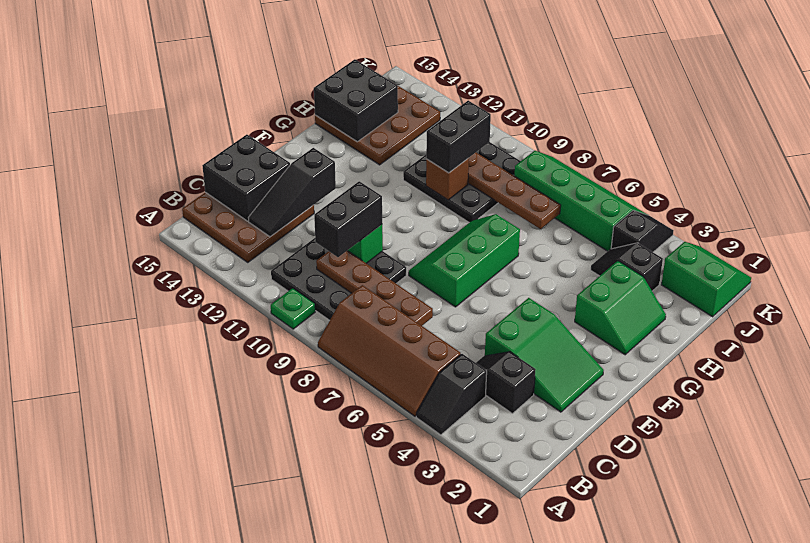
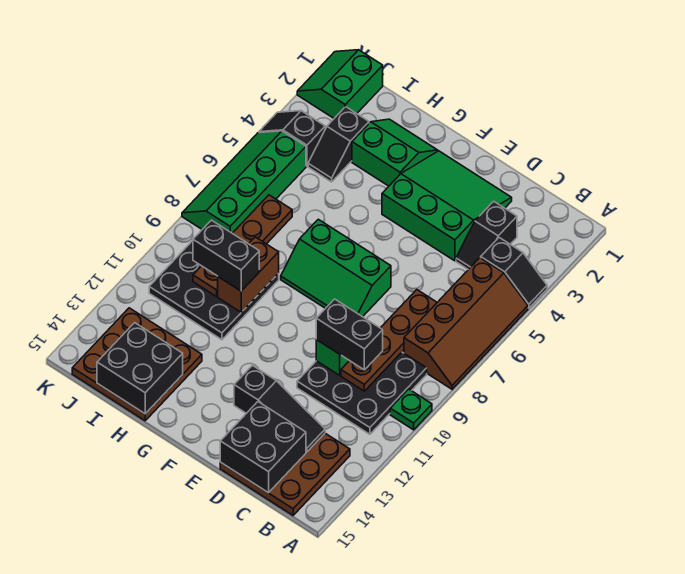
green slope D2:E4 level 1 top 4 -> green slope D2:F4 level 1 top 4
brown brick H10 level 2 -> brown brick H9:H10 level 2

